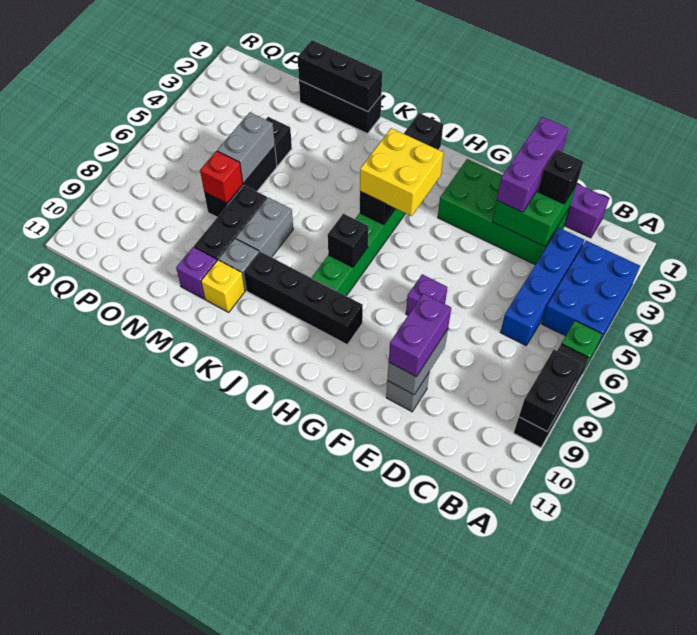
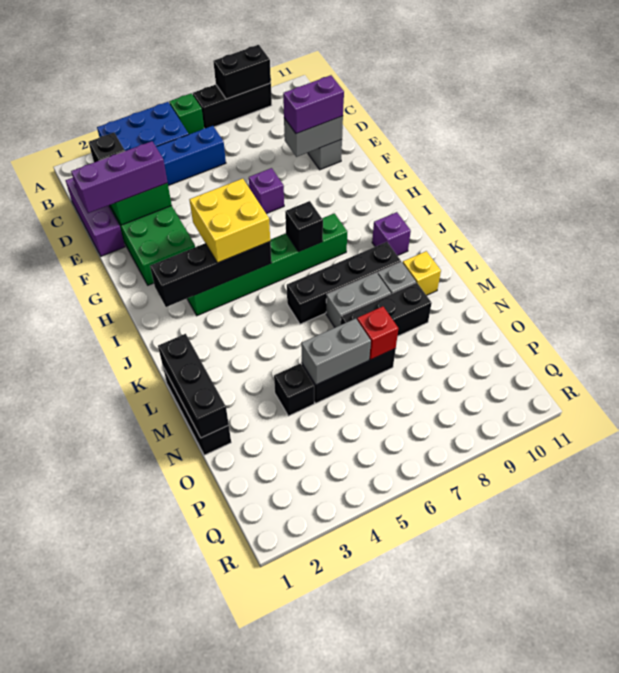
black brick H9:K9 level 1 -> black brick K6:K9 level 1
purple brick M10 level 1 -> purple brick J10 level 1

